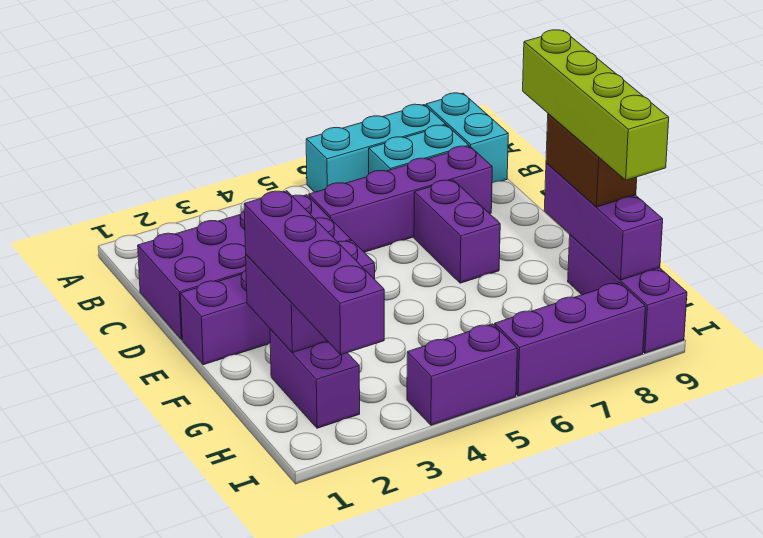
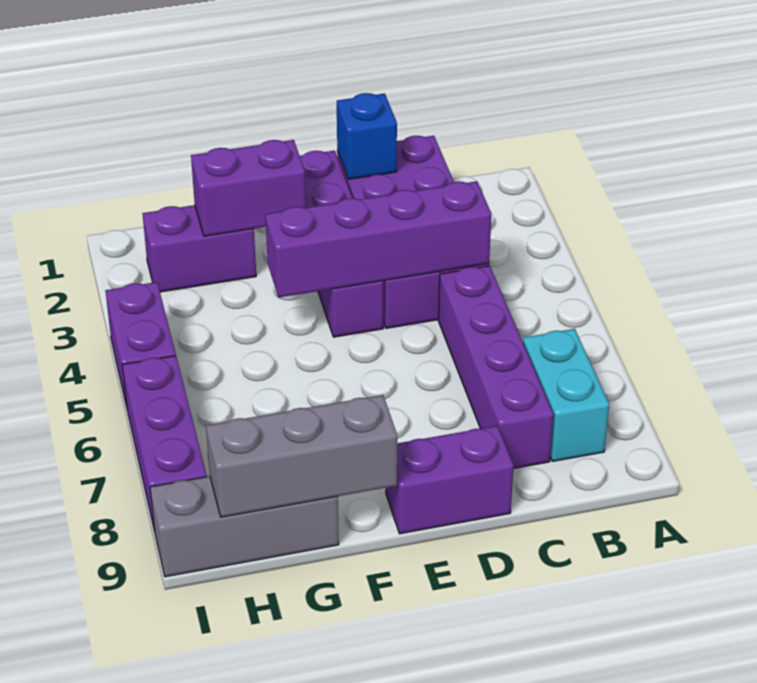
cyan brick A6:A8 level 1 -> none
cyan brick A9:B9 level 1 -> none
none -> blue brick D1 level 2
purple brick D7:E7 level 1 -> purple brick D9:E9 level 1
lime brick E9:H9 level 4 -> none
purple brick F2:I2 level 3 -> purple brick C4:F4 level 2
purple brick F9:H9 level 2 -> grey brick F9:H9 level 2
brown brick F9:G9 level 3 -> none
purple brick G9:I9 level 1 -> grey brick G9:I9 level 1

